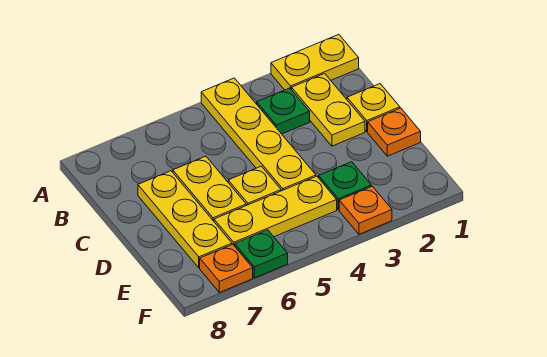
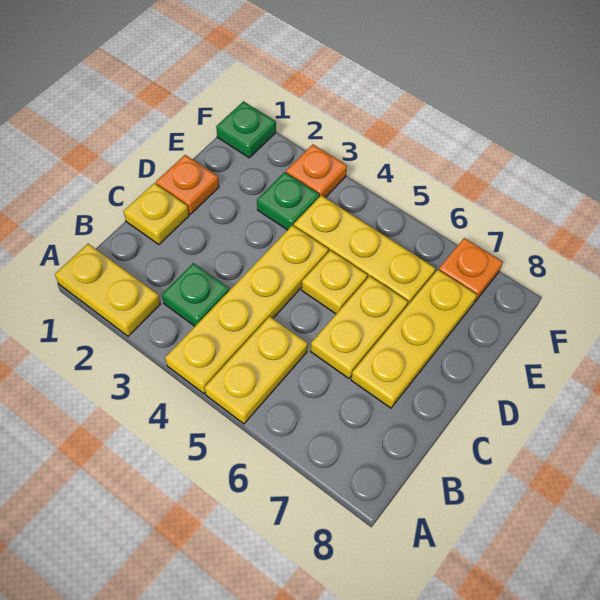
yellow plate B2:C2 level 1 -> yellow plate A5:B5 level 1
green plate F6 level 1 -> green plate F1 level 1

